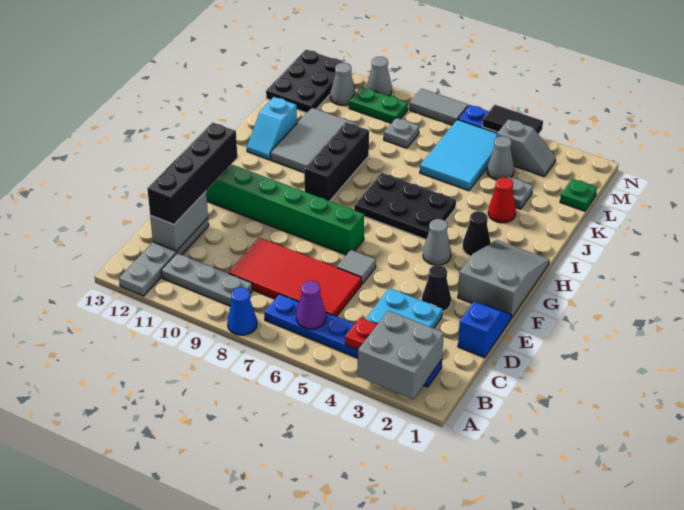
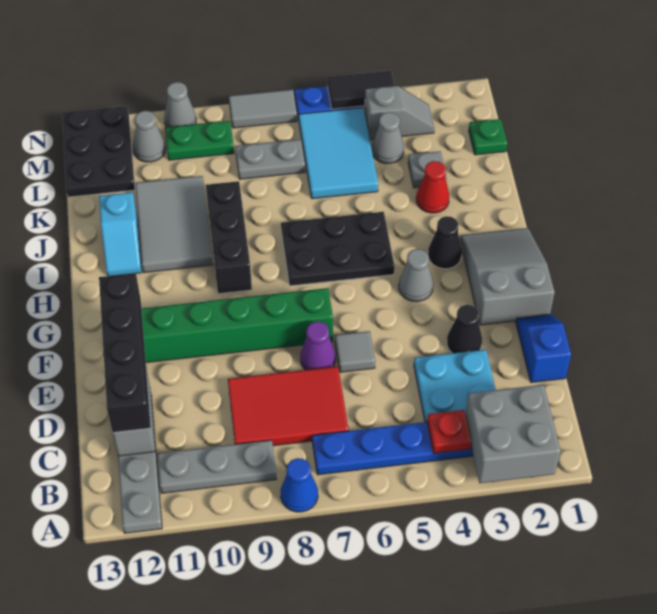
purple cone B6 level 2 -> purple cone E7 level 1
red tile C6:D9 level 1 -> red tile C7:D9 level 1
grey plate L8 level 1 -> grey plate L7:L8 level 1

